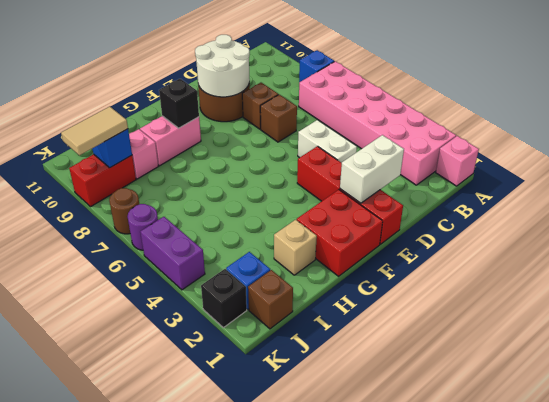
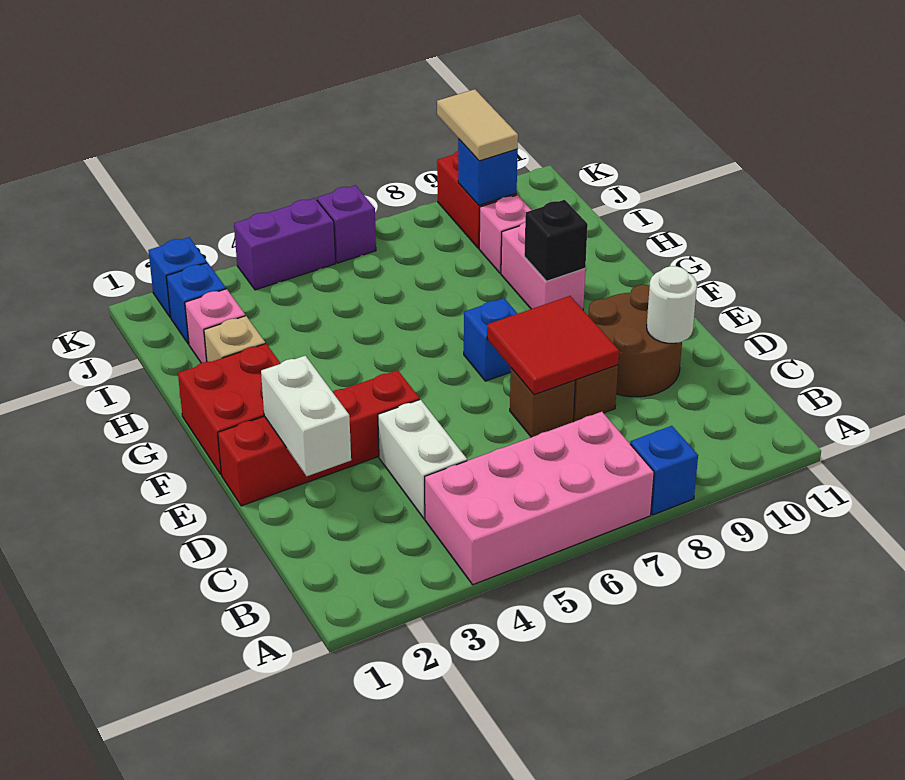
pink brick A1 level 1 -> pink brick I2 level 1
pink brick A2:B7 level 1 -> pink brick A4:B7 level 1
white brick D4:D5 level 1 -> white brick C4:D4 level 1
none -> red tile D7:E8 level 2
white round brick D9:E10 level 2 -> white round brick D10 level 2
none -> blue brick F7 level 1
brown brick J1 level 1 -> none
black brick K2 level 1 -> blue brick K2 level 1
purple round brick K6 level 1 -> purple brick K6 level 1
brown round brick K7 level 1 -> none

